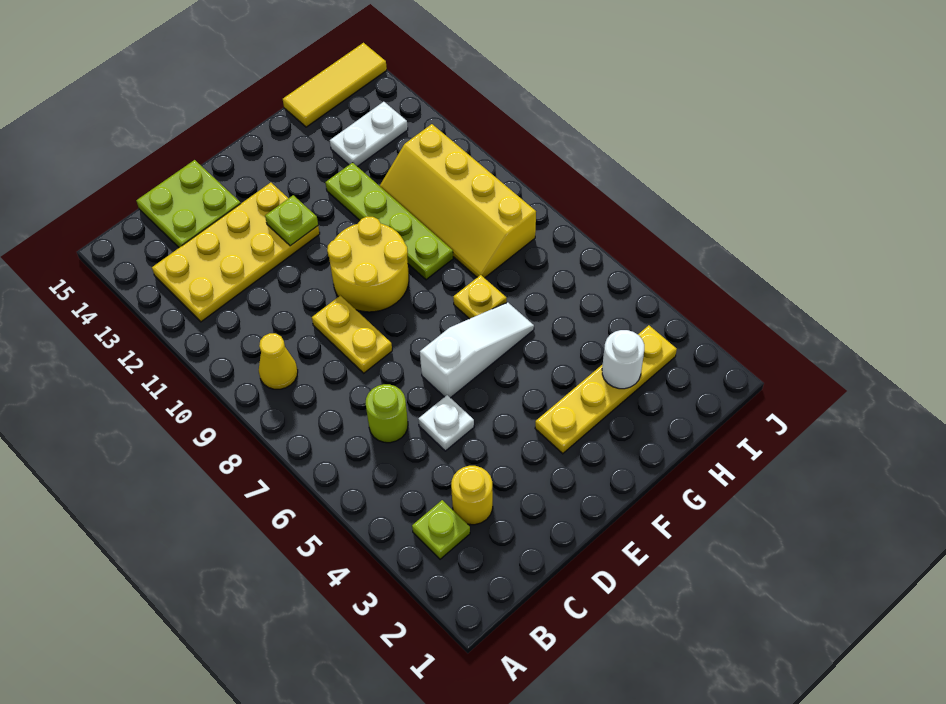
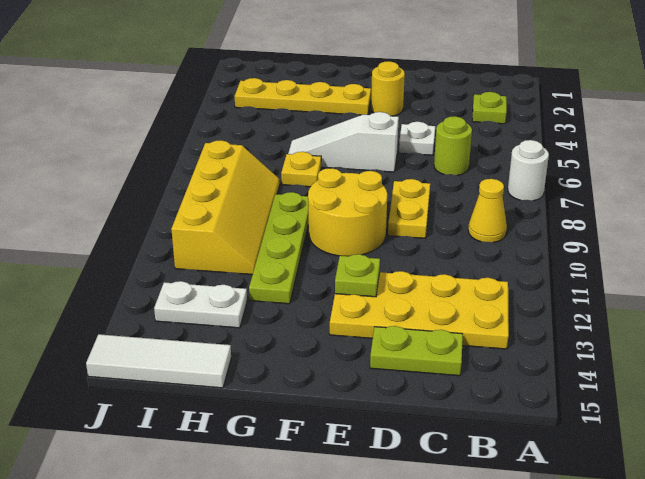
yellow round brick C3 level 1 -> yellow round brick E3 level 1
lime plate C14:D15 level 1 -> lime plate C14:D14 level 1
white round brick H3 level 2 -> white round brick A7 level 1
yellow tile H15:J15 level 1 -> white tile H15:J15 level 1

